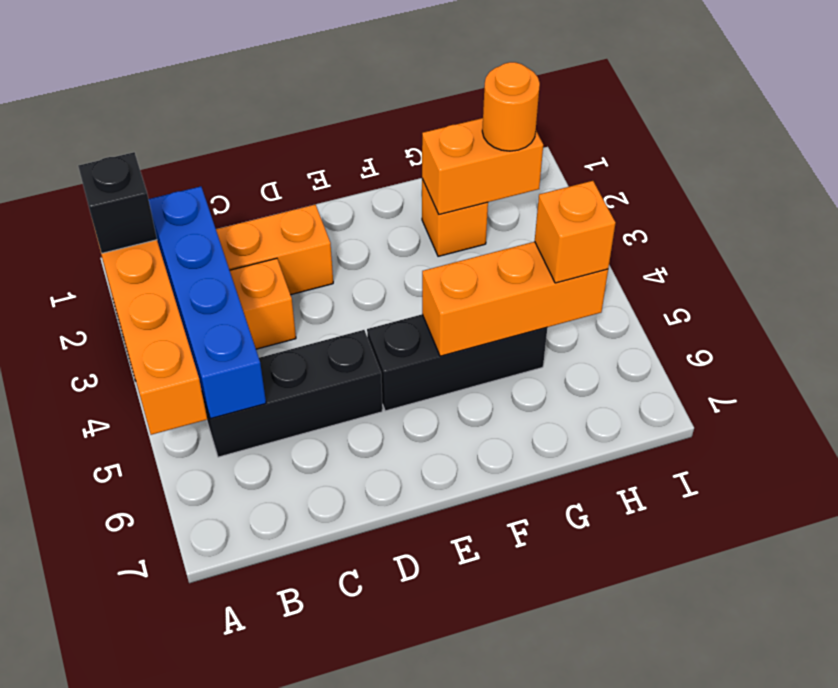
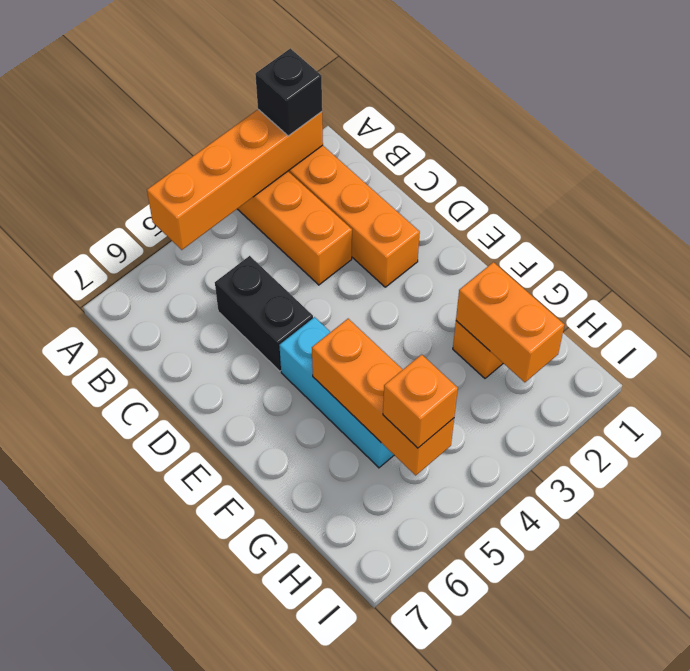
blue brick B2:B5 level 2 -> none
black brick B5:D5 level 1 -> black brick C5:D5 level 1
black brick E5:G5 level 1 -> cyan brick E5:G5 level 1
orange round brick H2 level 3 -> none

